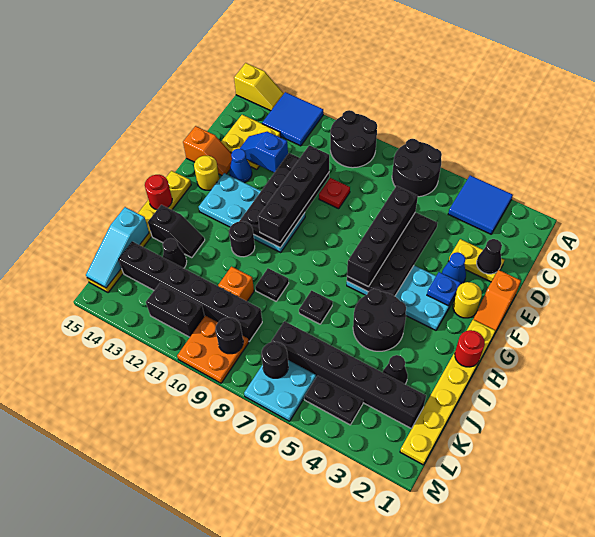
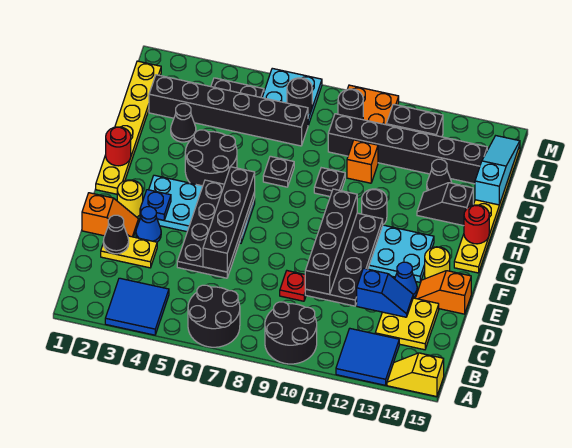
orange slope E1:F1 level 1 top E -> orange slope E1:E2 level 1 top 1

